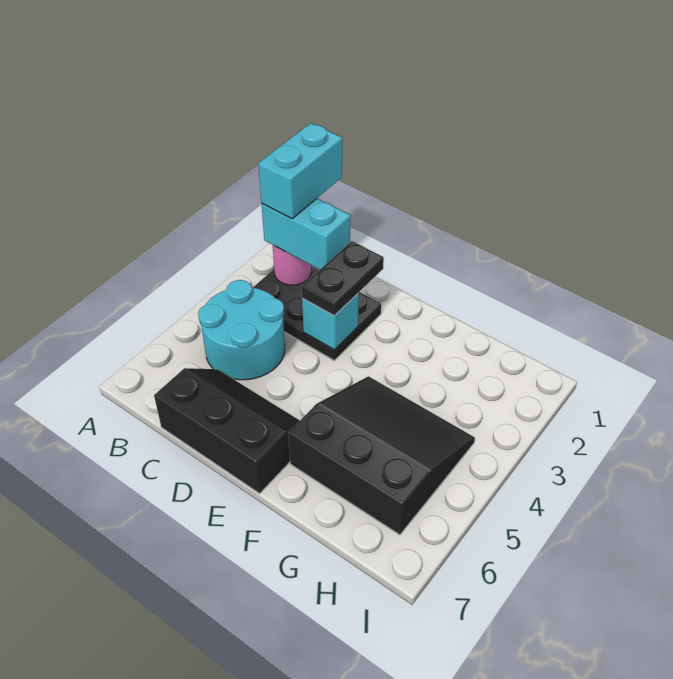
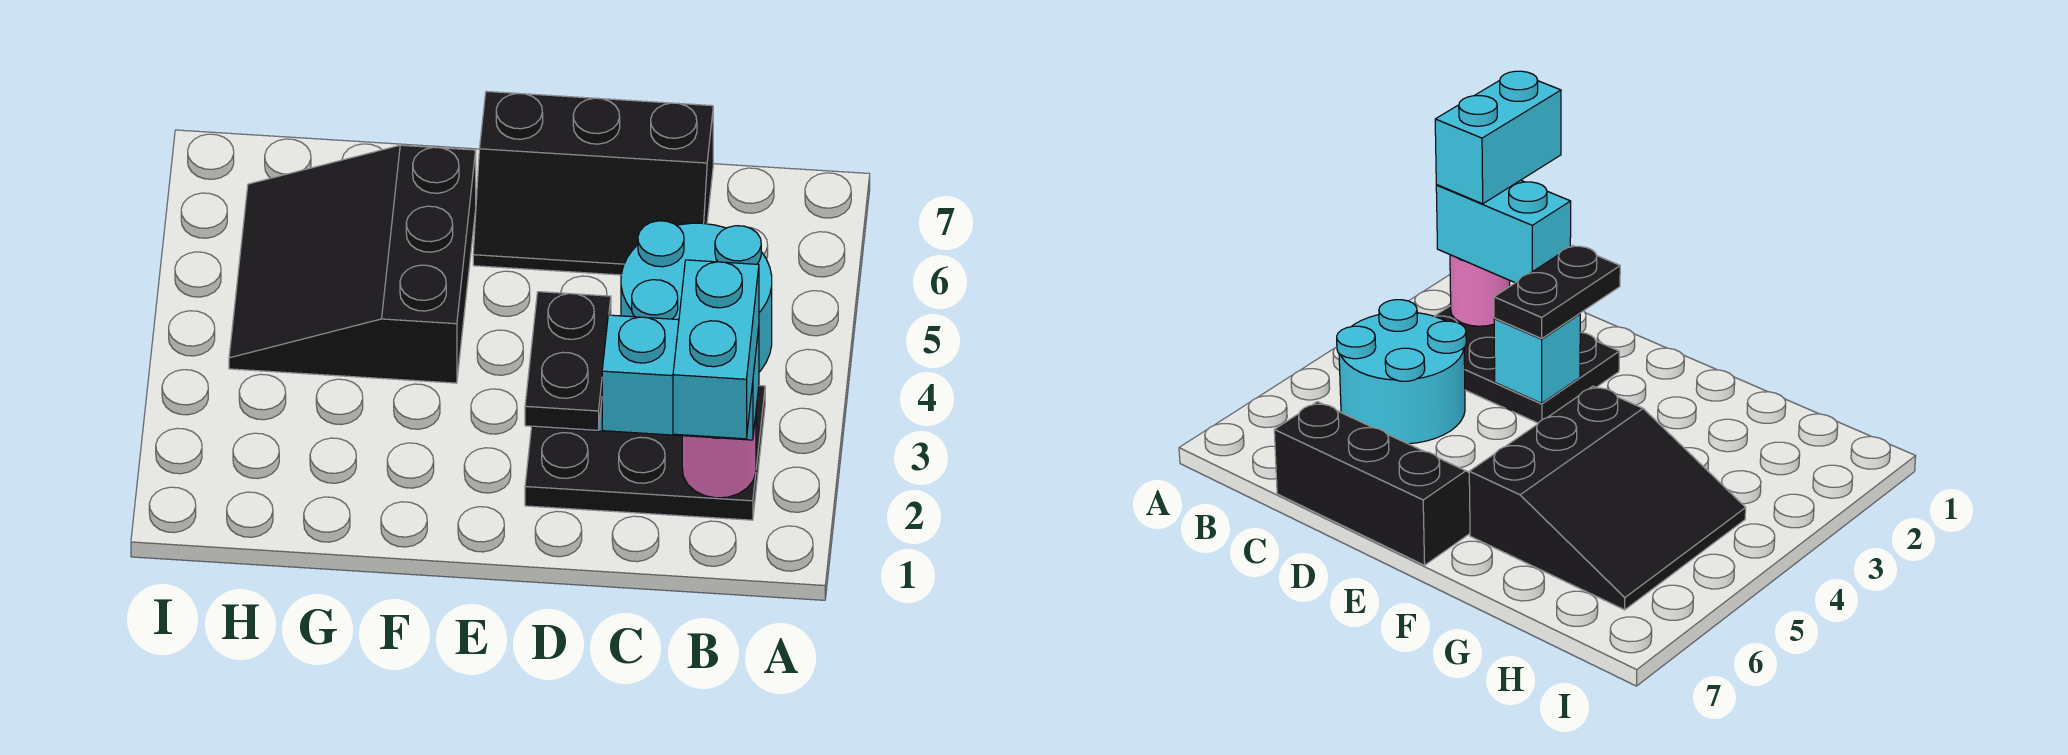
black slope F4:H6 level 1 top 6 -> black slope F4:H6 level 1 top F

